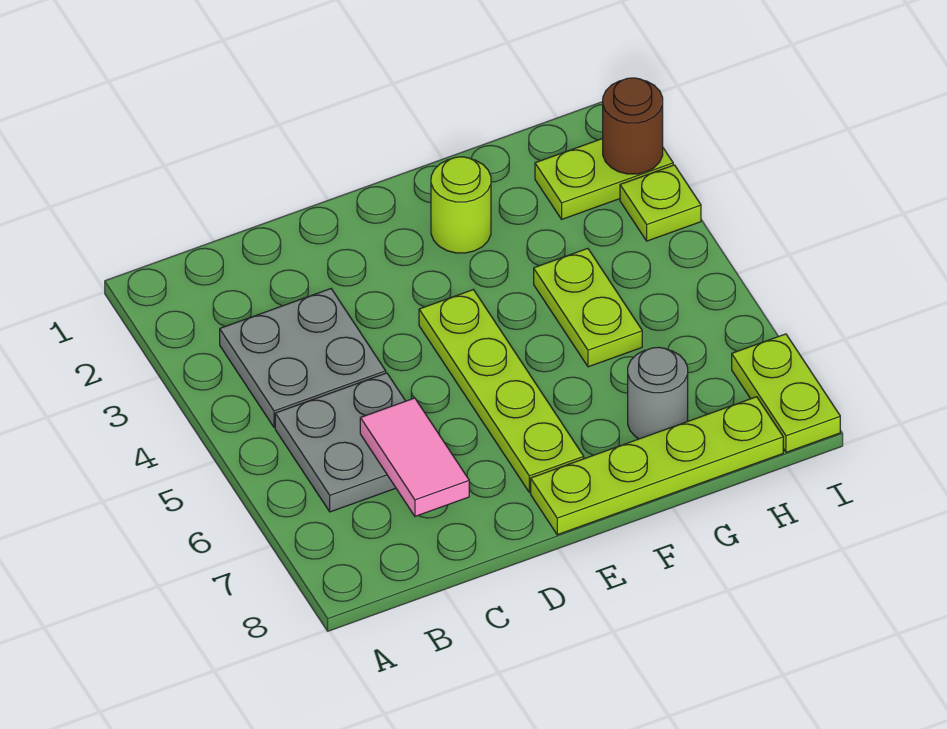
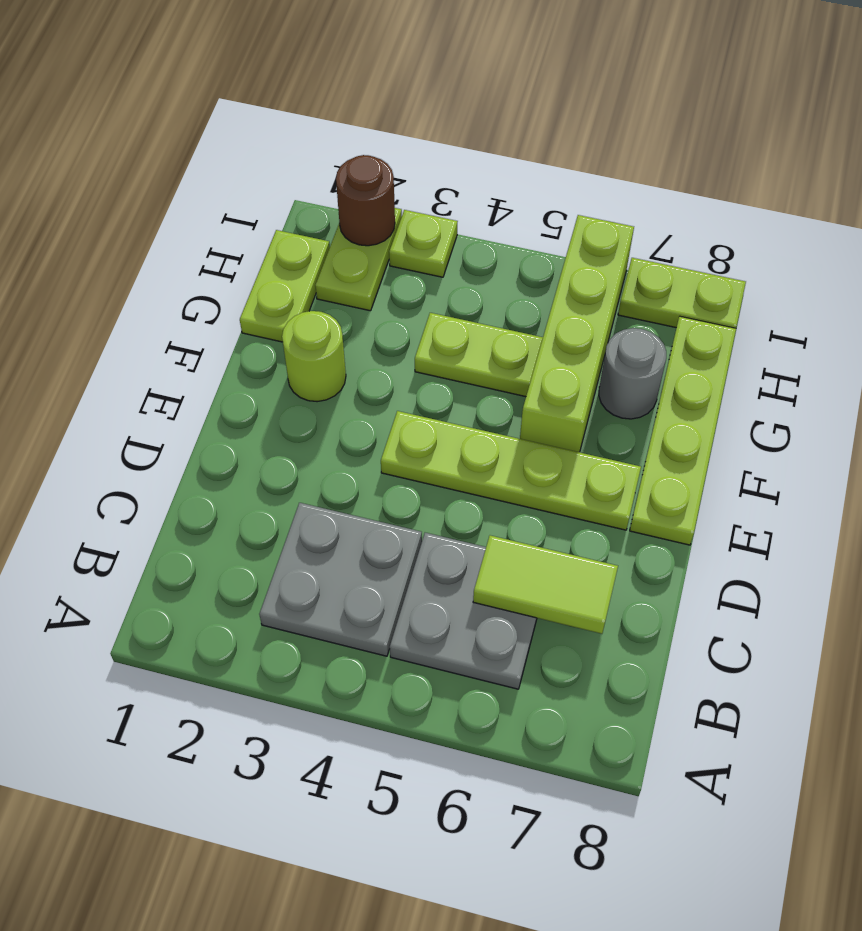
pink tile C6:C7 level 2 -> lime tile C6:C7 level 2
none -> lime brick F6:I6 level 1
none -> lime plate G1:H1 level 1

